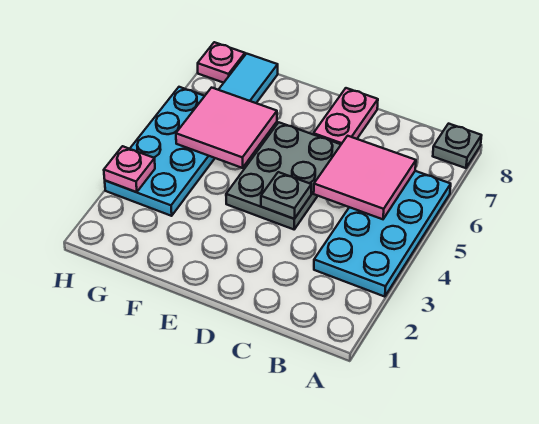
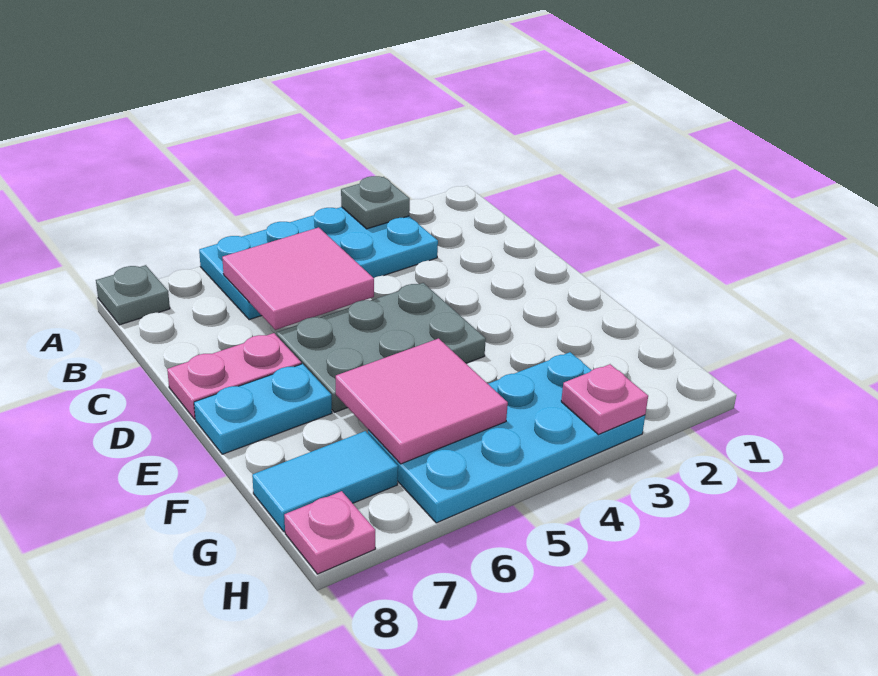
grey plate D4 level 2 -> grey plate A3 level 2
none -> cyan plate E7:E8 level 1

